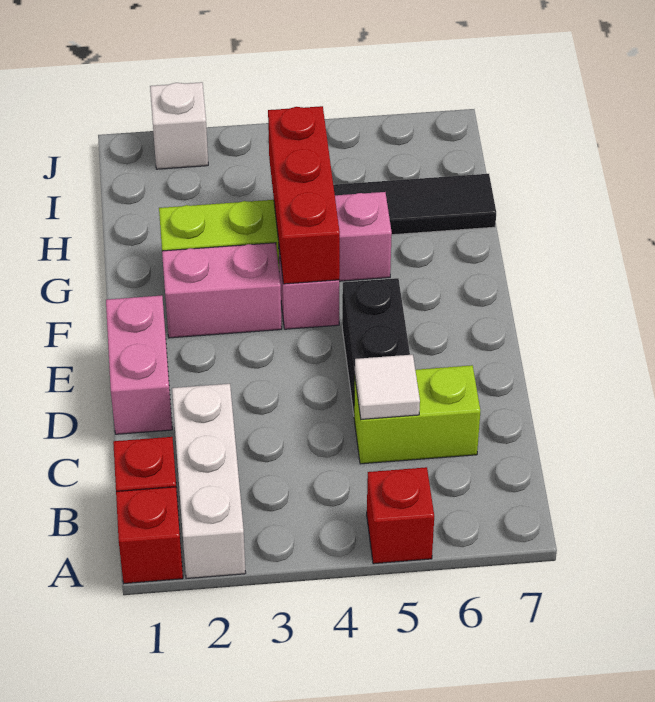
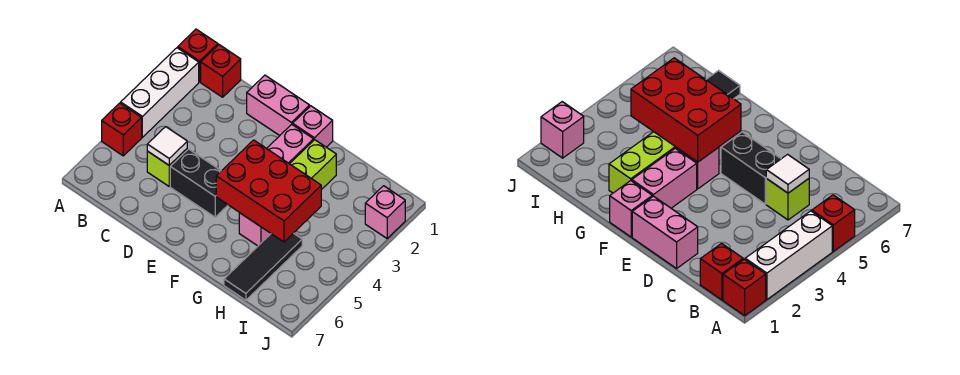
white brick A2:C2 level 1 -> white brick A2:A4 level 1
lime brick C5:C6 level 1 -> lime brick C5 level 1
none -> pink brick F1 level 1
red brick F4:H4 level 2 -> red brick F4:H5 level 2
white brick J2 level 1 -> pink brick J2 level 1

